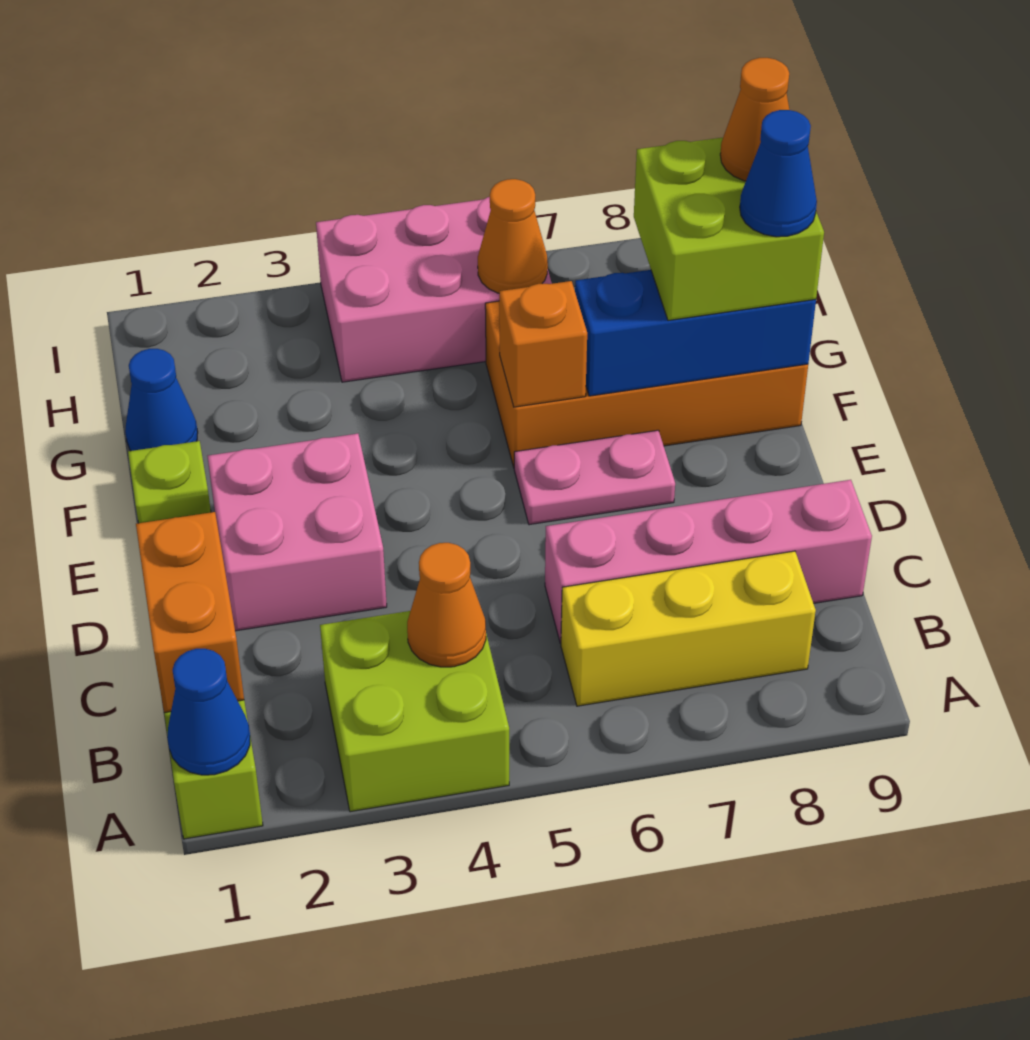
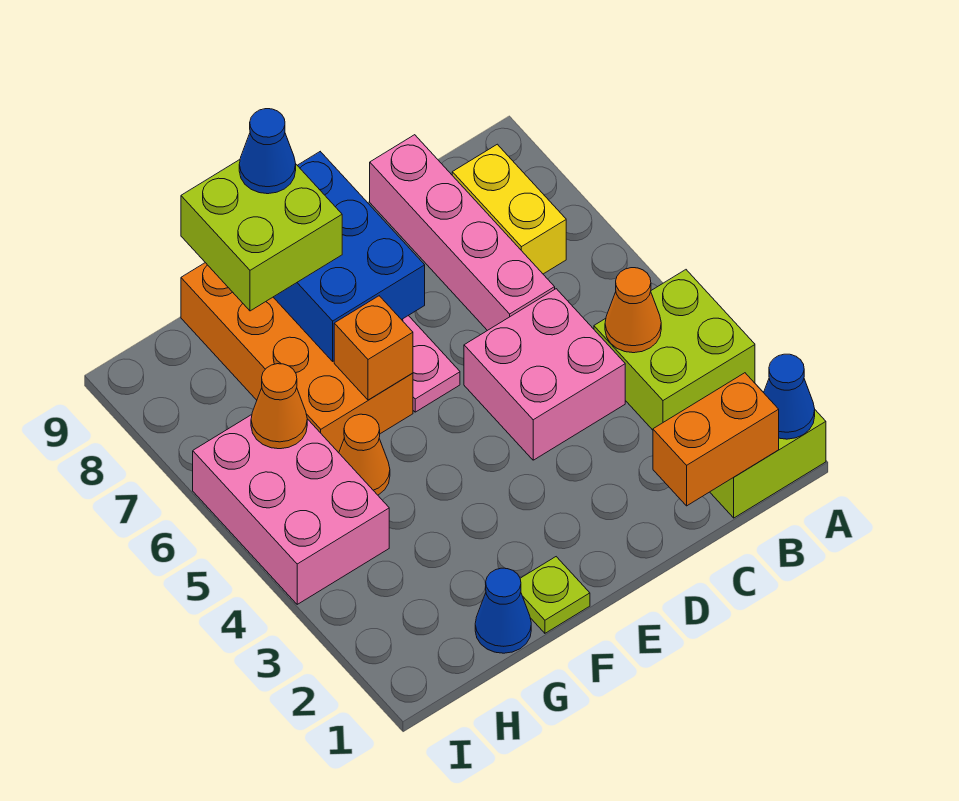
yellow brick B6:B8 level 1 -> yellow brick B7:B8 level 1
pink brick D2:E3 level 1 -> pink brick C4:D5 level 1
blue brick F7:F9 level 2 -> blue brick E7:F9 level 2
orange cone G9 level 4 -> orange cone G5 level 1

